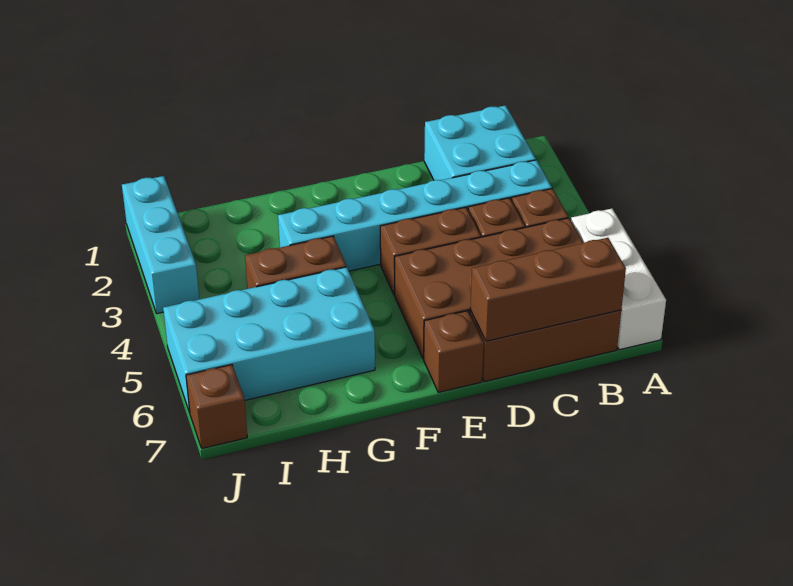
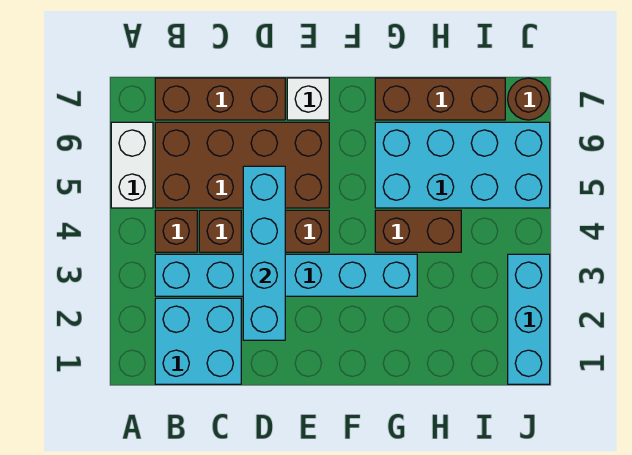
white brick A5:A7 level 1 -> white brick A5:A6 level 1
brown brick B7:D7 level 2 -> brown brick G7:I7 level 1
none -> cyan brick D2:D5 level 2
brown brick E7 level 1 -> white brick E7 level 1
brown brick J7 level 1 -> brown round brick J7 level 1

